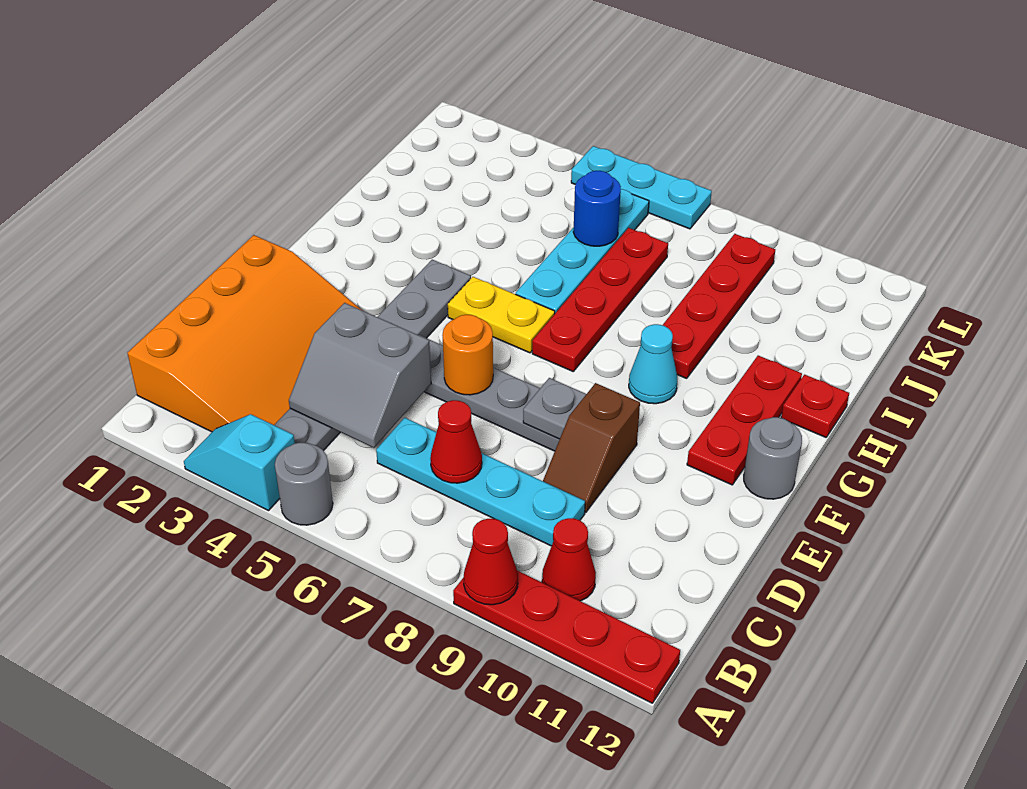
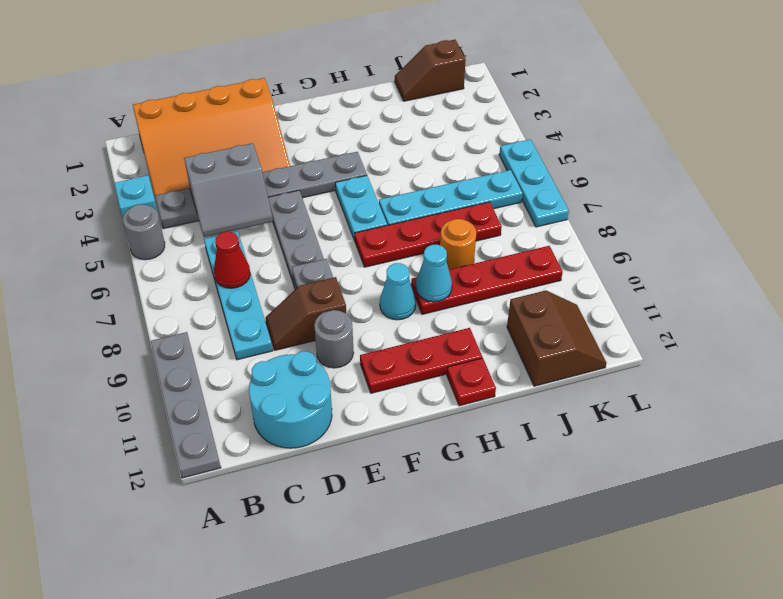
red plate A9:A12 level 1 -> grey plate A9:A12 level 1
red cone A9 level 2 -> none
red cone B10 level 1 -> none
grey slope C4:D5 level 2 top D -> grey slope C4:D5 level 2 top 4
none -> cyan round brick C11:D12 level 1
orange round brick E6 level 2 -> orange round brick I8 level 1
grey round brick F12 level 1 -> grey round brick E10 level 1
yellow plate G5:G6 level 1 -> cyan plate G5:G6 level 1
none -> cyan cone H9 level 2
none -> brown slope J1:K1 level 1 top K
blue round brick J6 level 2 -> none
none -> brown slope J11:K12 level 1 top J

